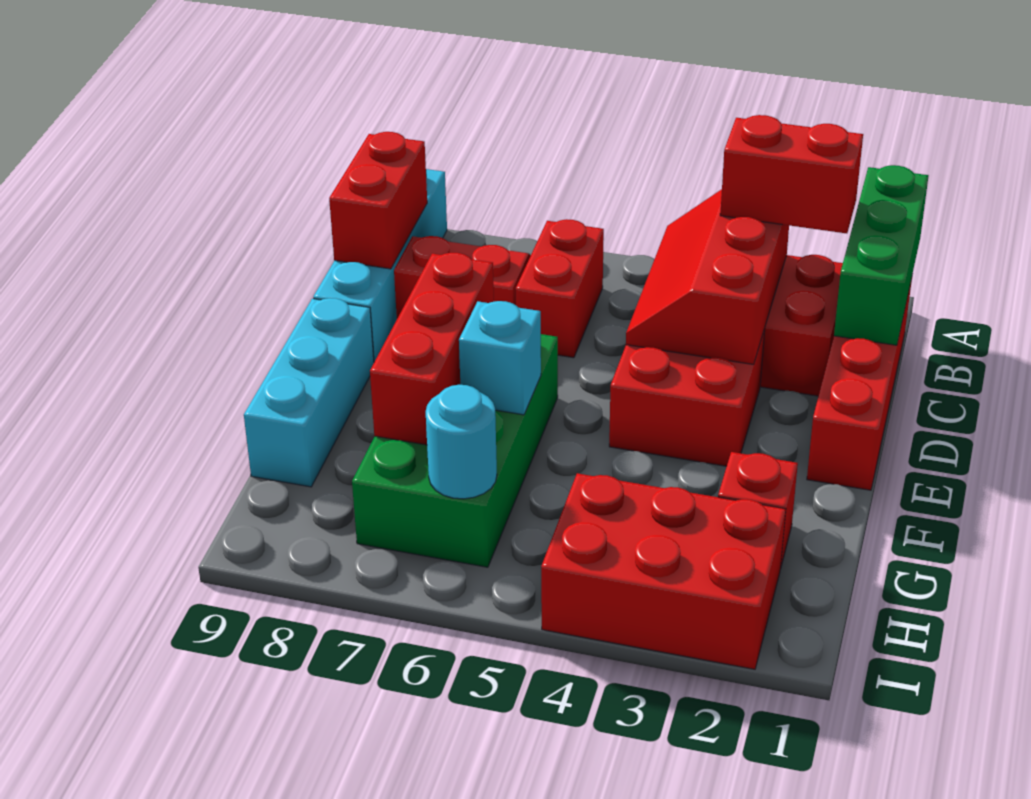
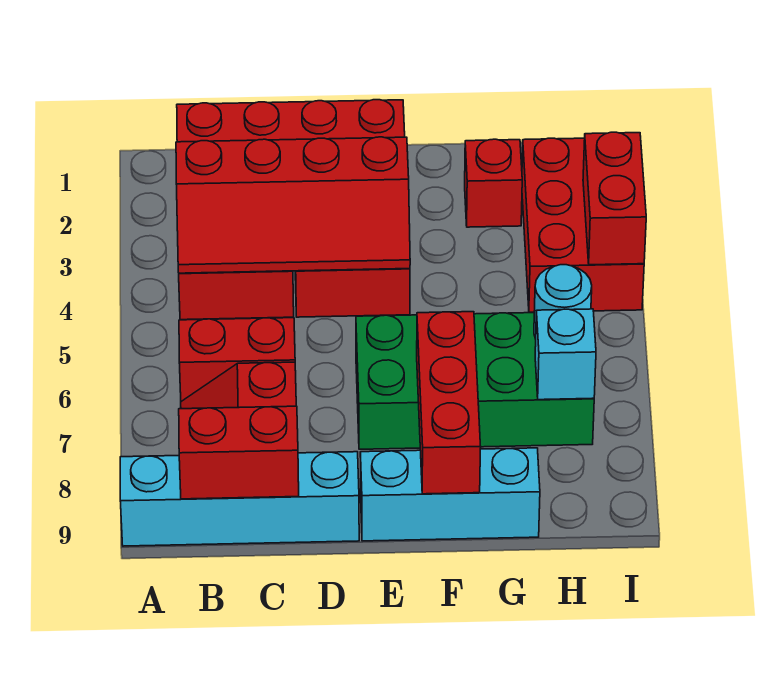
green brick A1:C1 level 2 -> none
red brick B2:B3 level 3 -> red brick I3:I4 level 2
red slope B3:D4 level 2 top 3 -> red slope B3:E4 level 2 top 3
red brick E7:G7 level 2 -> red brick F7:F9 level 2
cyan brick F6 level 2 -> cyan brick H7 level 2

